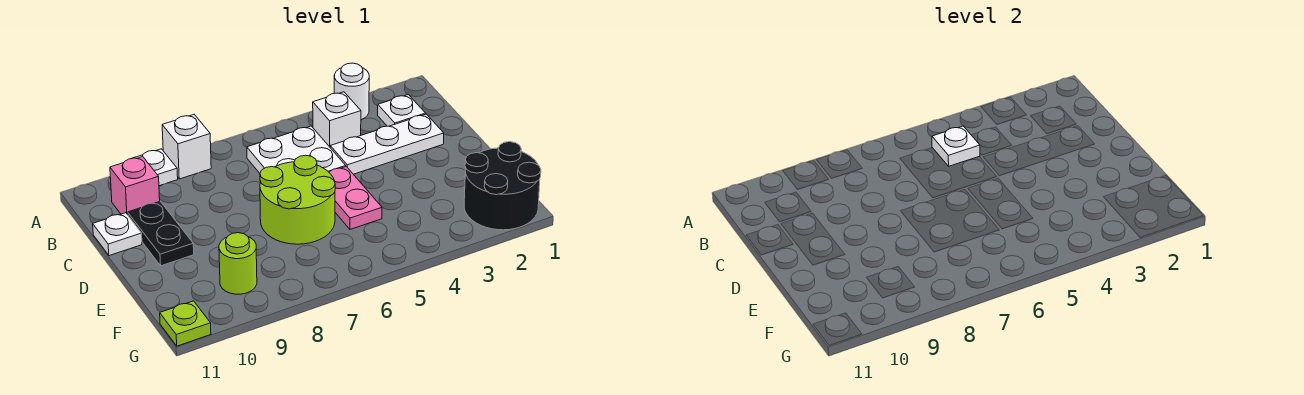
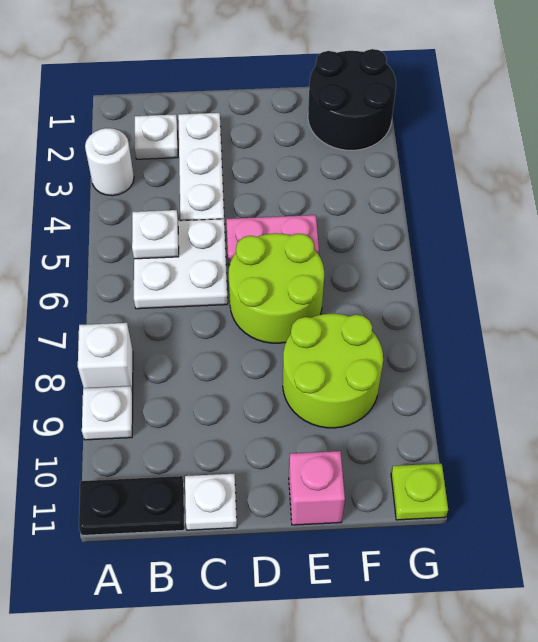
white brick B4 level 1 -> none
pink brick B10 level 1 -> pink brick E11 level 1
black plate C10:D10 level 1 -> black plate A11:B11 level 1
lime round brick F9 level 1 -> lime round brick E8:F9 level 1

